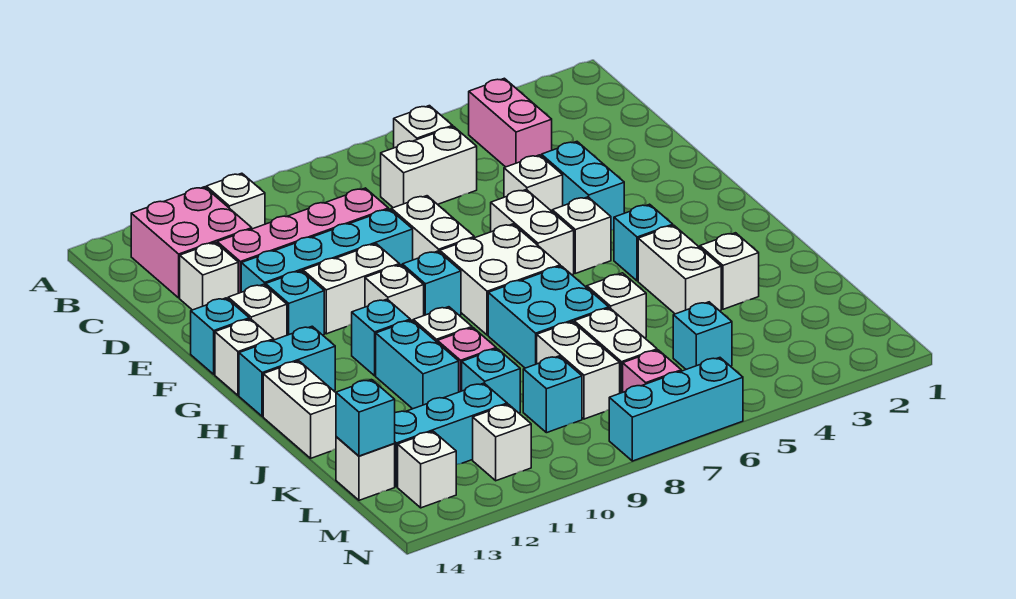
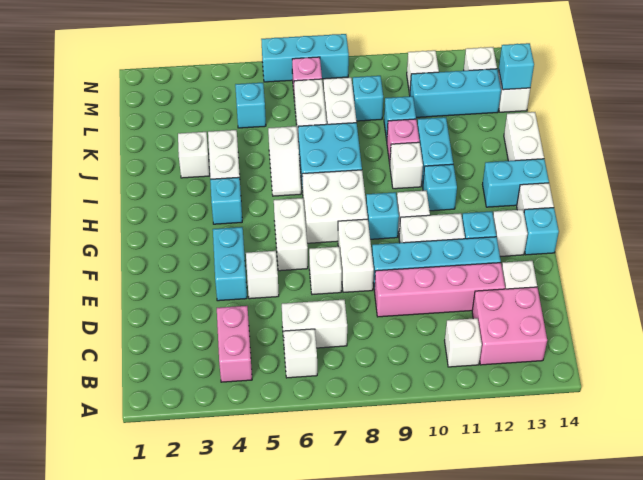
white brick G5 level 1 -> white brick E7 level 1

